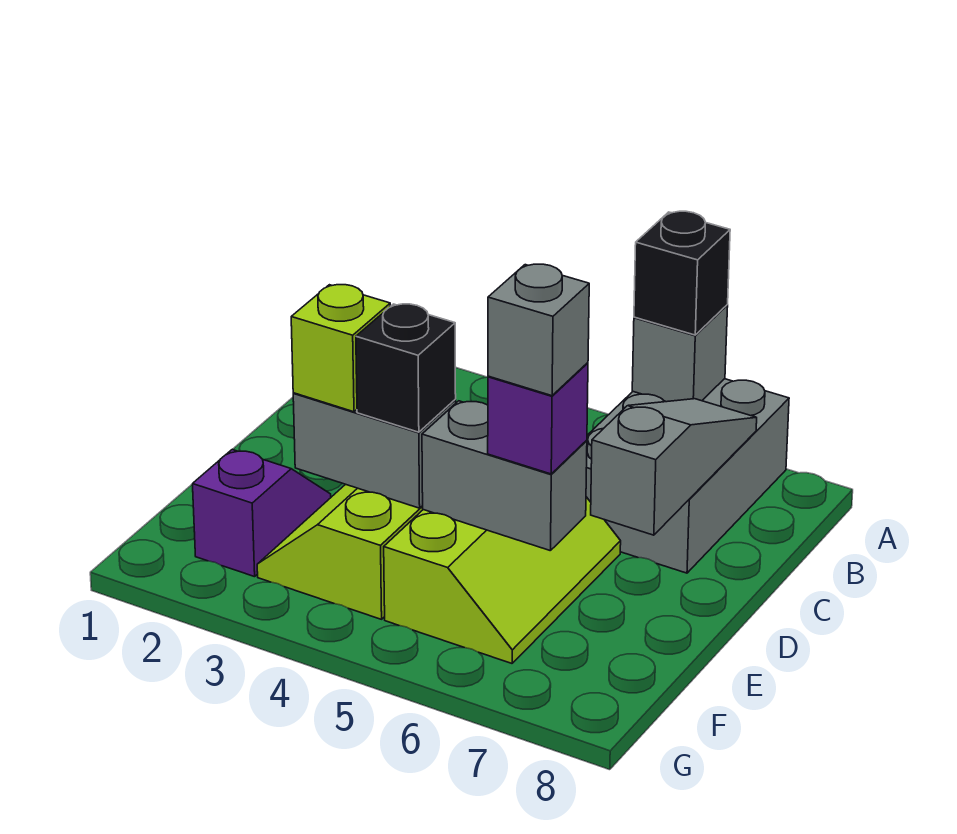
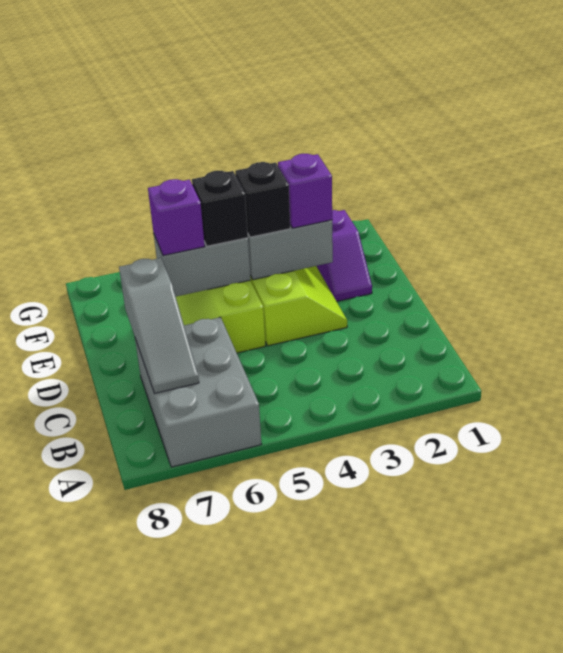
grey brick A6 level 2 -> none
black brick A6 level 3 -> black brick E5 level 3
lime brick E3 level 3 -> purple brick E3 level 3
grey brick E6 level 4 -> none

